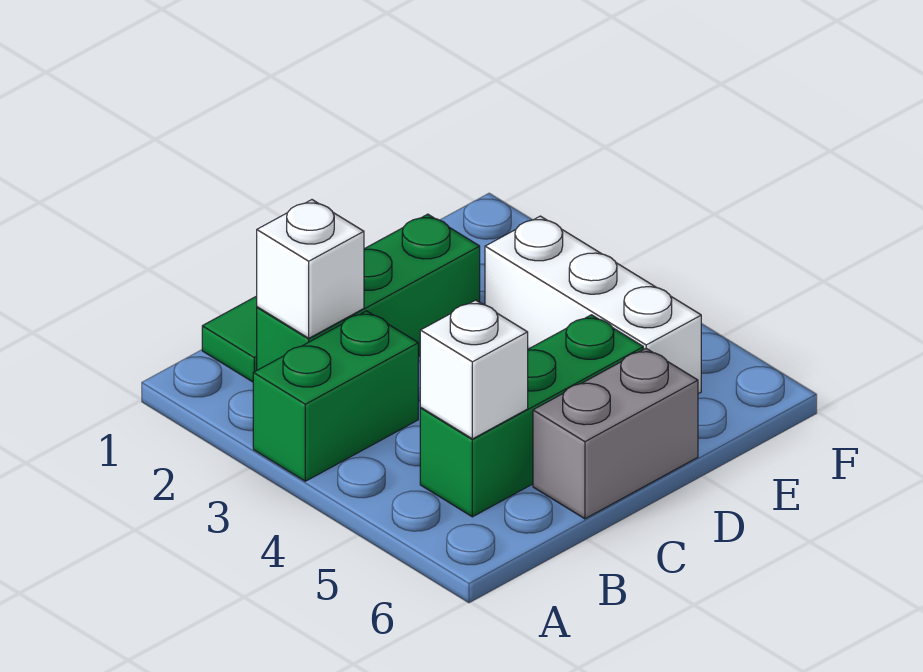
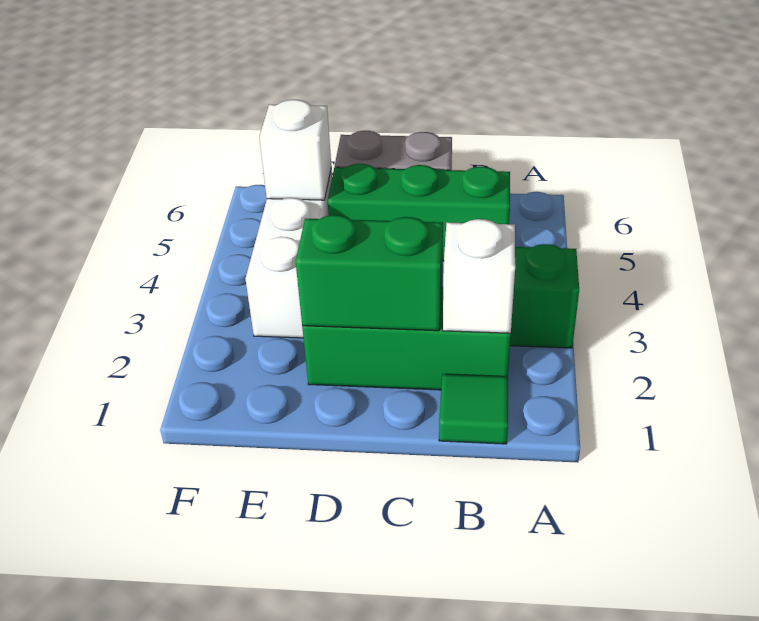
white brick B5 level 2 -> white brick E5 level 2
none -> green brick C2:D2 level 2

